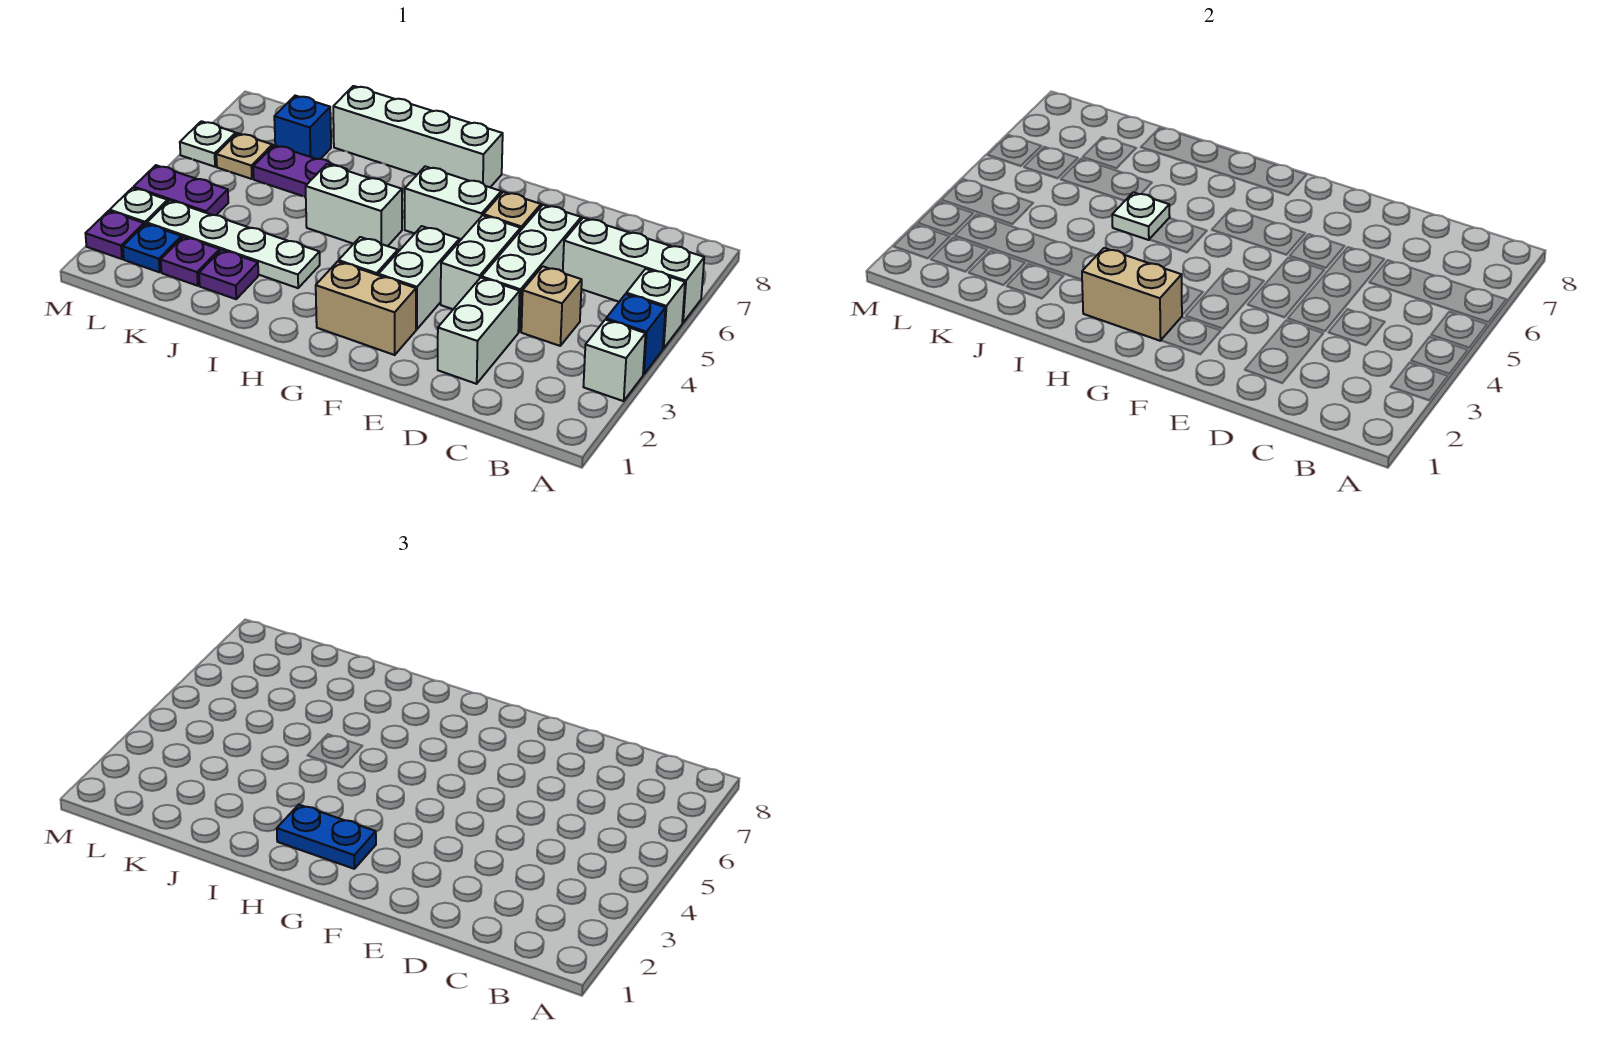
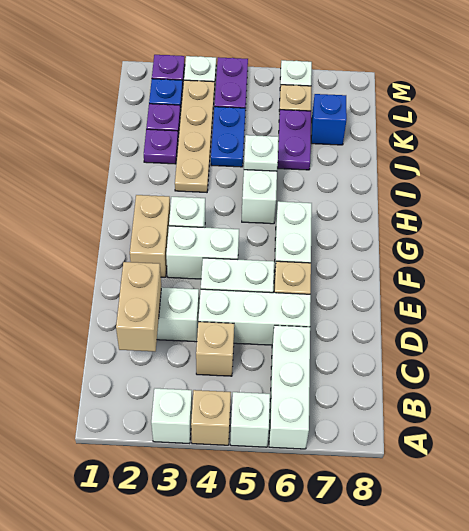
blue brick A4 level 1 -> tan brick A4 level 1
tan brick G2:H2 level 2 -> tan brick C2:D2 level 2
blue plate G2:H2 level 3 -> blue plate J4:K4 level 1
white brick G8:J8 level 1 -> none
white plate I3:L3 level 1 -> tan plate I3:L3 level 1

